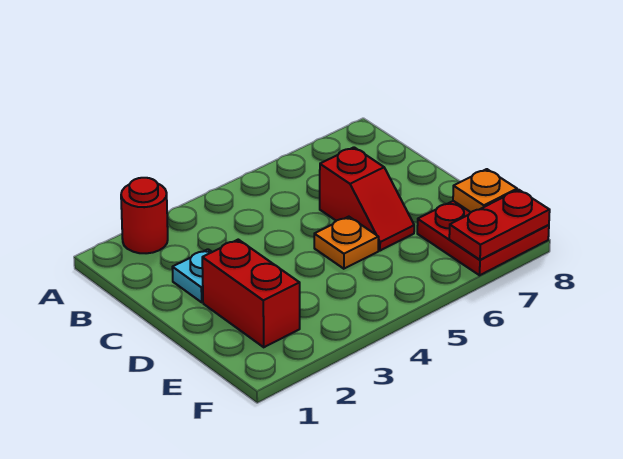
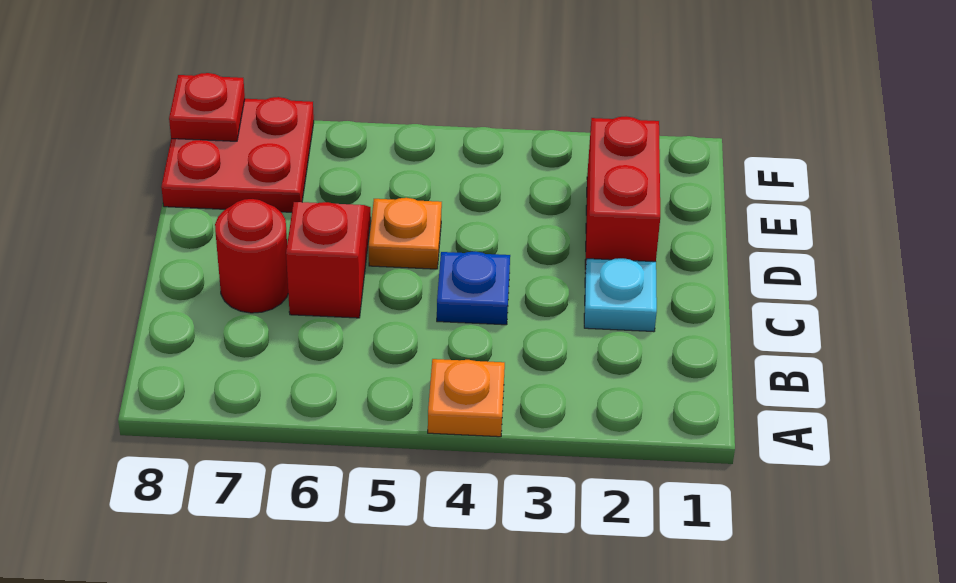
red round brick A2 level 1 -> red round brick C7 level 1
none -> blue plate C4 level 1
orange plate E8 level 2 -> orange plate A4 level 1
red plate F7:F8 level 2 -> red plate F8 level 2

